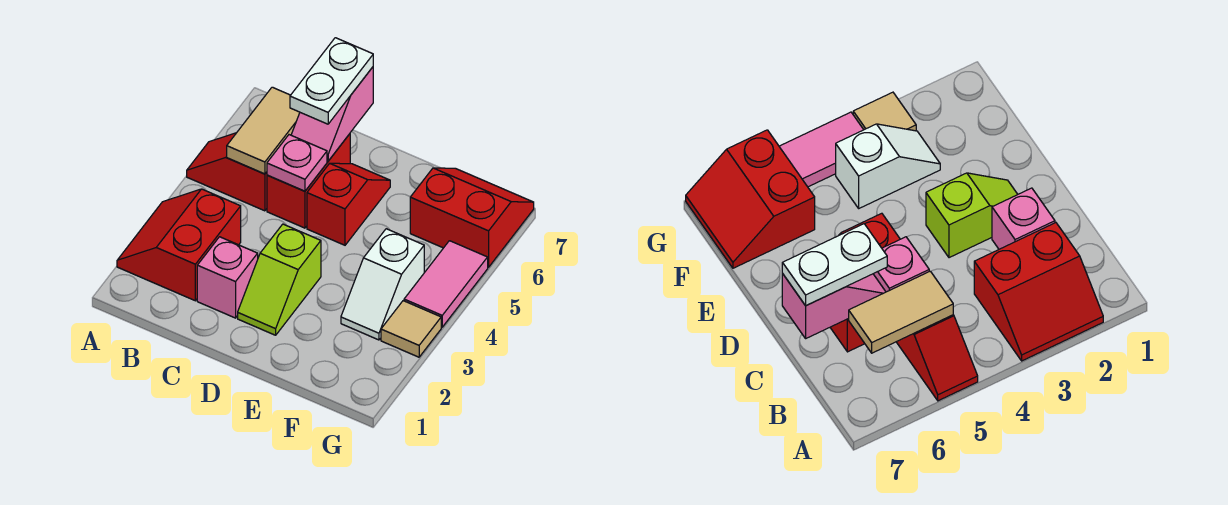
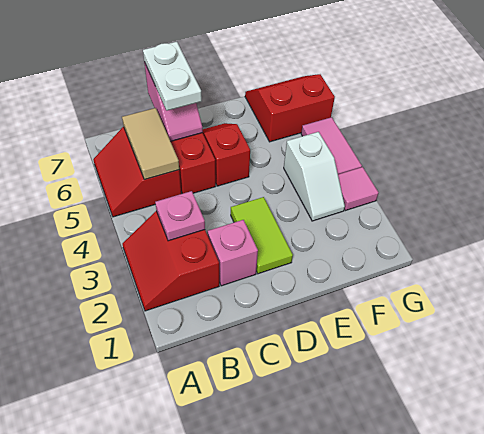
red slope A5:B5 level 1 top B -> red slope A5:B6 level 1 top B
pink plate C5 level 2 -> pink plate B3 level 2
lime slope D2:D3 level 1 top 3 -> lime tile D2:D3 level 1
tan tile G3 level 1 -> pink tile G3 level 1

